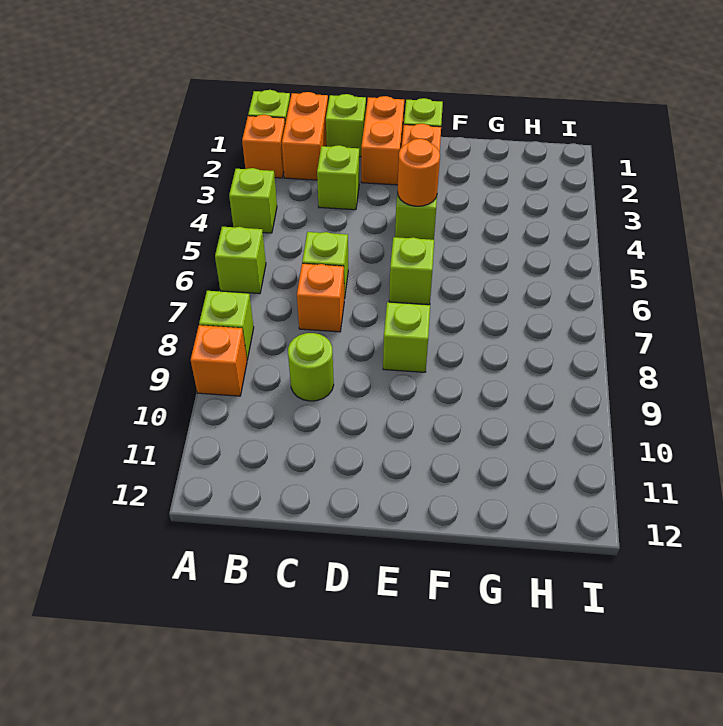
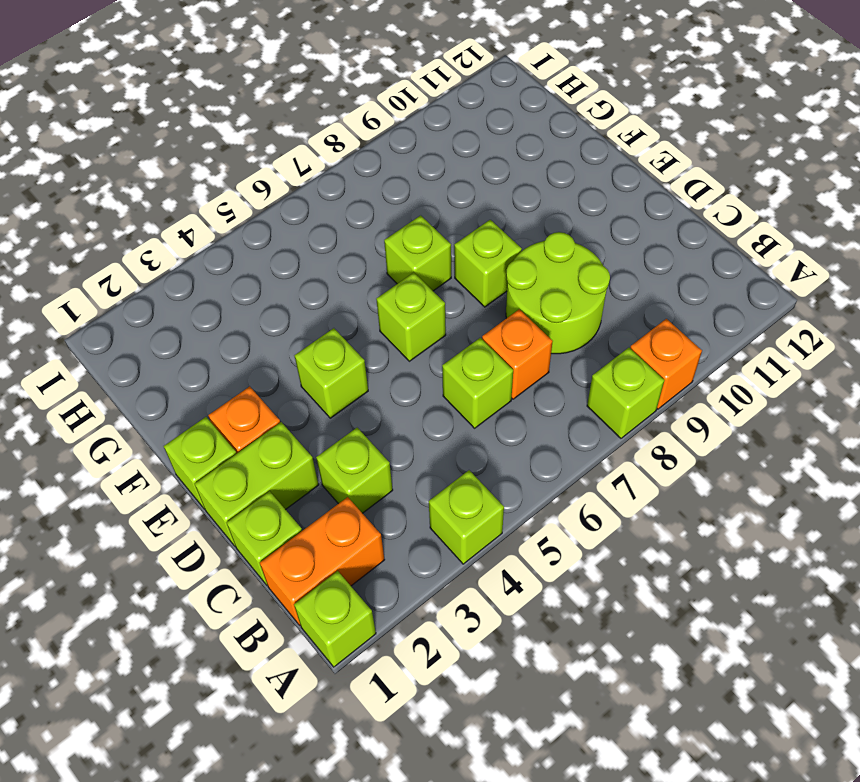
orange brick A2 level 1 -> none
lime brick A6 level 1 -> lime brick F7 level 1
lime round brick C9 level 1 -> lime round brick C8:D9 level 1
orange brick D1:D2 level 1 -> lime brick D1:D2 level 1
orange round brick E4 level 2 -> none

